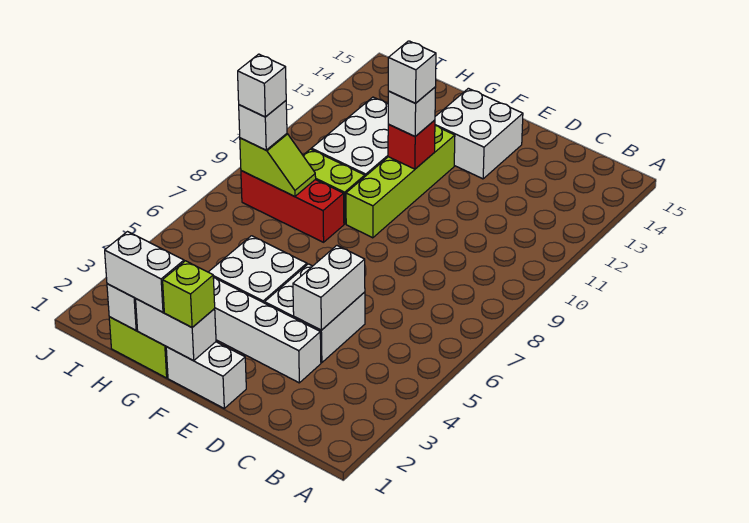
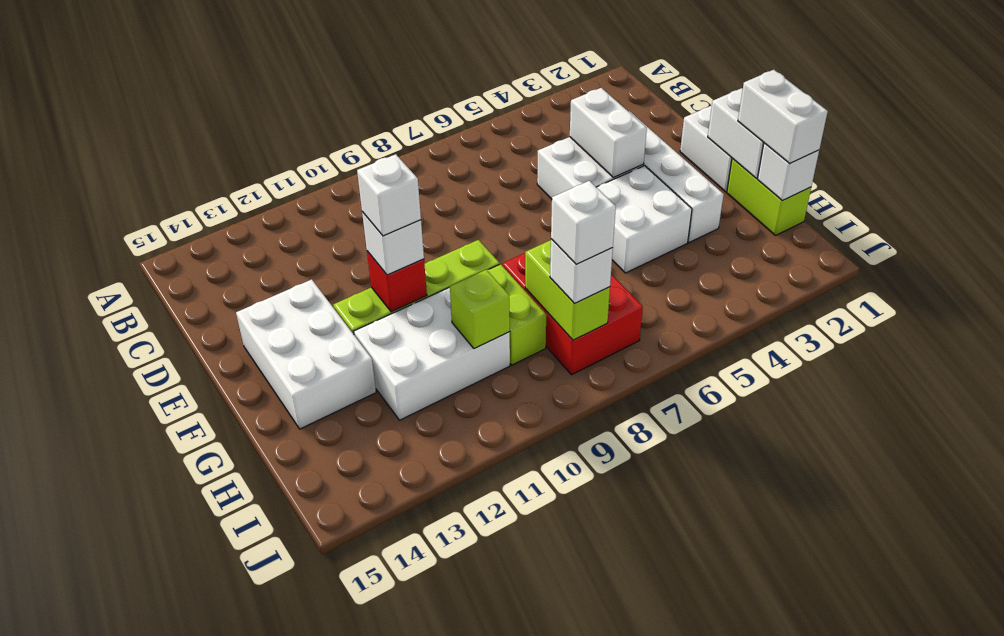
white brick D4:D5 level 2 -> white brick D4:E4 level 2
white brick E13:F14 level 1 -> white brick E13:G14 level 1
lime brick F1 level 3 -> lime brick H10 level 2
red brick G8:I8 level 1 -> red brick G7:I8 level 1
lime slope H8:I8 level 2 top I -> lime brick H8:I8 level 2

